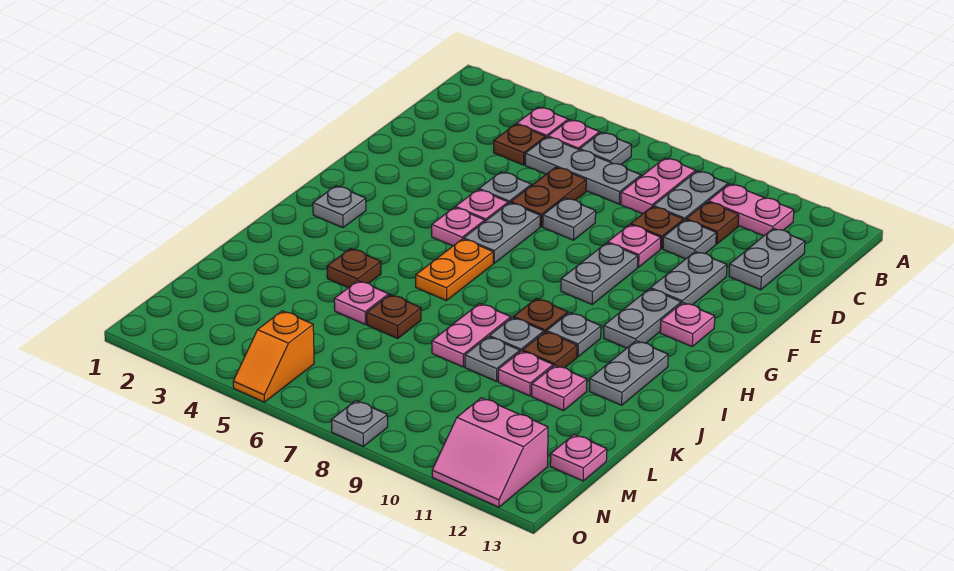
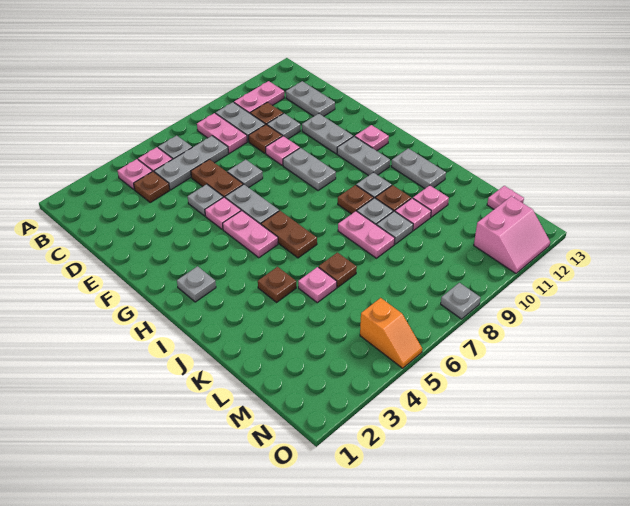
pink plate G5 level 1 -> pink plate G5:H5 level 1
orange plate H6:I6 level 1 -> brown plate H6:I6 level 1

